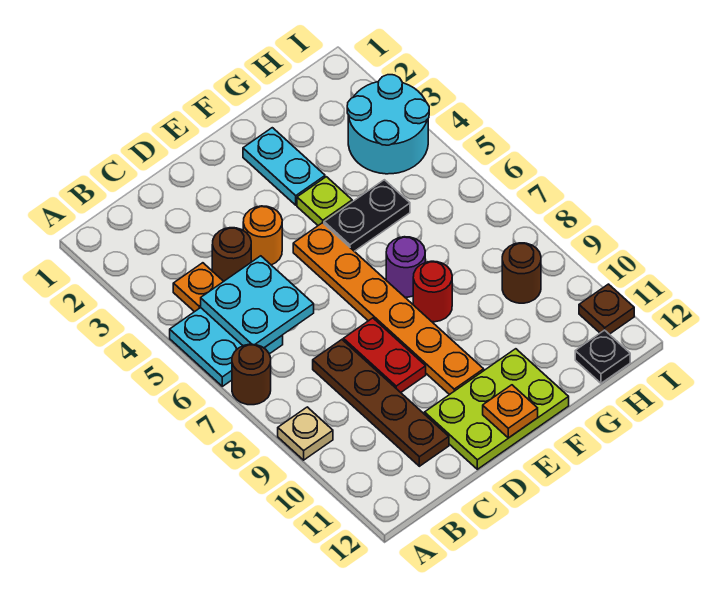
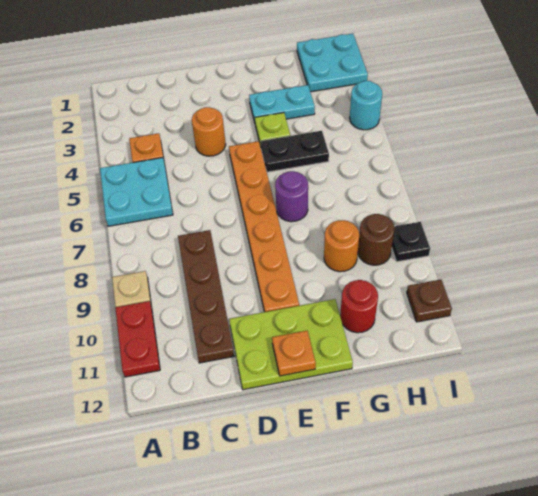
brown round brick A7 level 1 -> none
cyan plate B5:C6 level 2 -> cyan plate H1:I2 level 1
brown round brick C4 level 1 -> none
red plate D8:D9 level 1 -> red plate A10:A11 level 1
cyan plate F2:F3 level 1 -> cyan plate F3:G3 level 1
red round brick F8 level 1 -> red round brick G11 level 1
none -> orange round brick G9 level 1
cyan round brick H3:I4 level 1 -> cyan round brick I4 level 1
black plate H12 level 1 -> black plate I9 level 1

